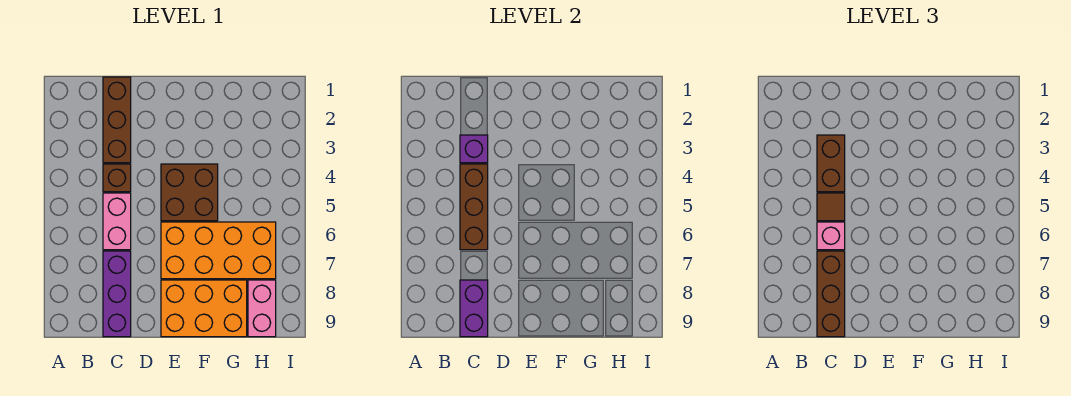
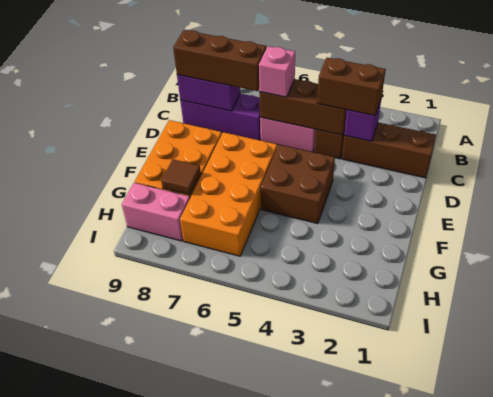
brown tile C5 level 3 -> brown tile G8 level 2

